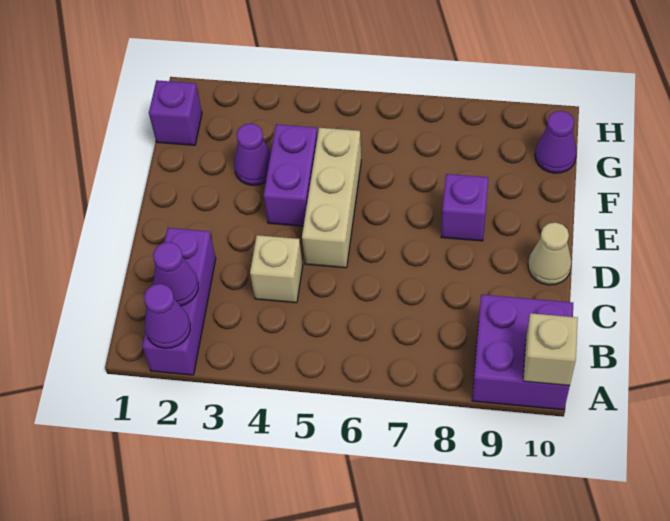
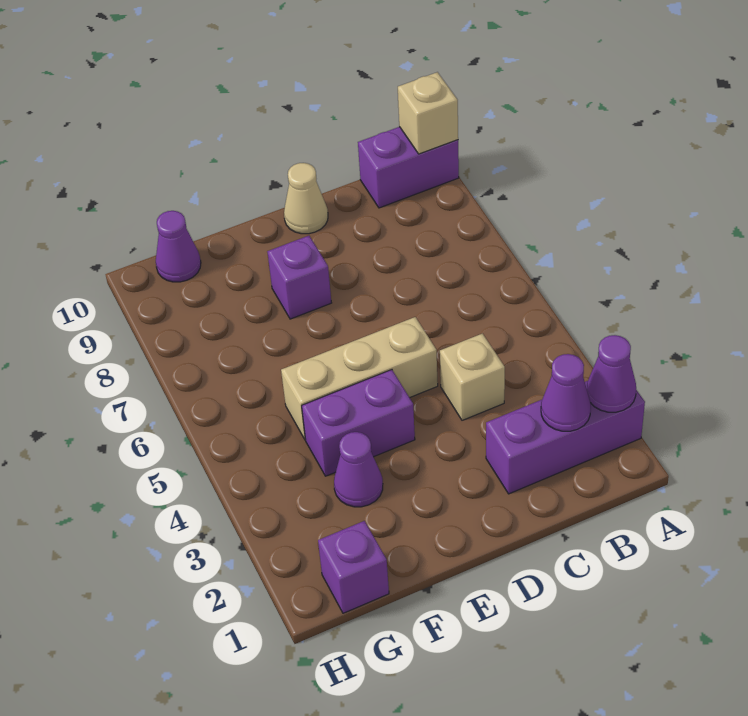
purple brick A9:B10 level 1 -> purple brick A10:B10 level 1

